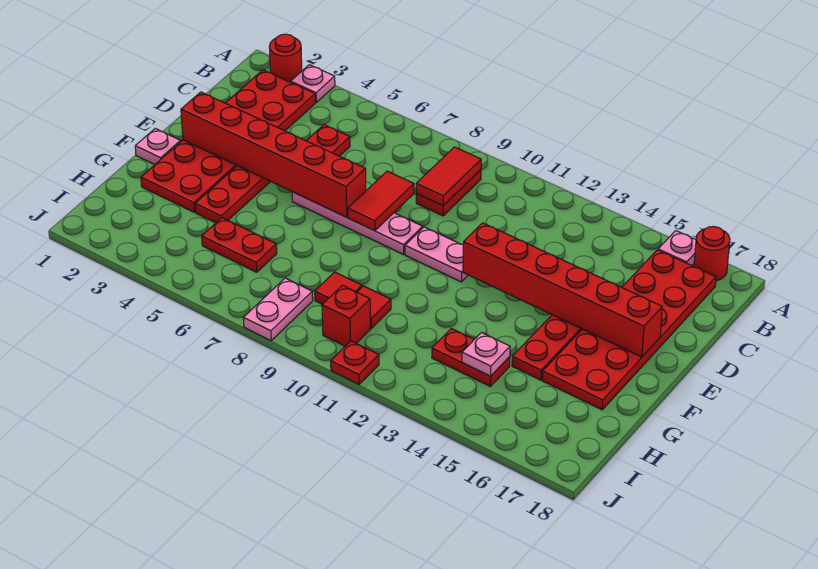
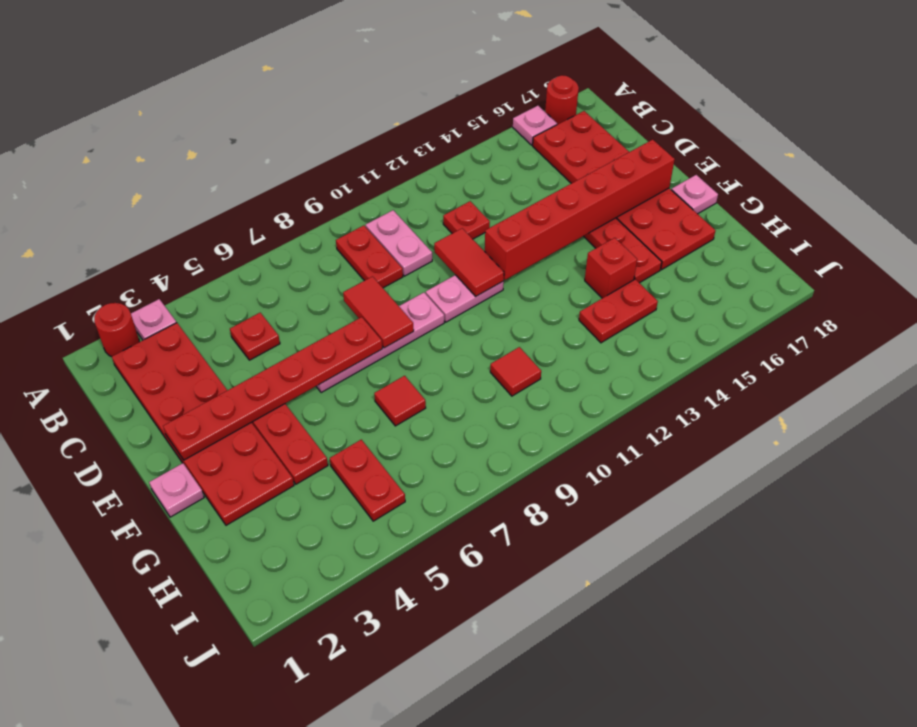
red tile B9:C9 level 2 -> red tile D11:E11 level 2
red brick E2:E7 level 2 -> red plate E2:E7 level 2
red plate H5:H6 level 1 -> red plate H5:I5 level 1
red tile H9 level 1 -> red tile G7 level 1
pink plate H14 level 2 -> pink plate F18 level 1
pink plate I8:J8 level 1 -> pink plate B10:C10 level 1
red brick I10 level 1 -> red brick G14 level 1
red plate J11 level 1 -> red plate C12 level 1

